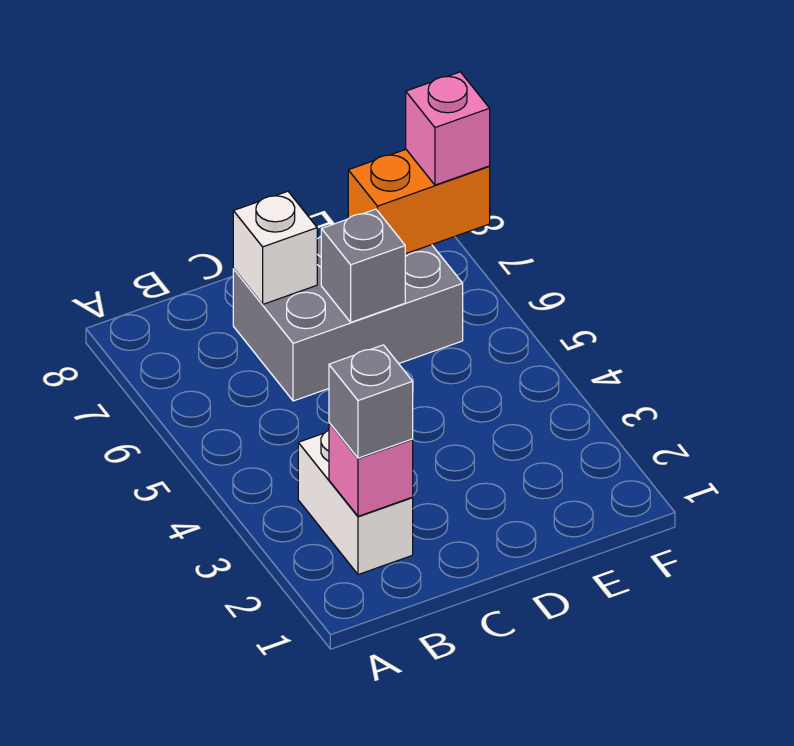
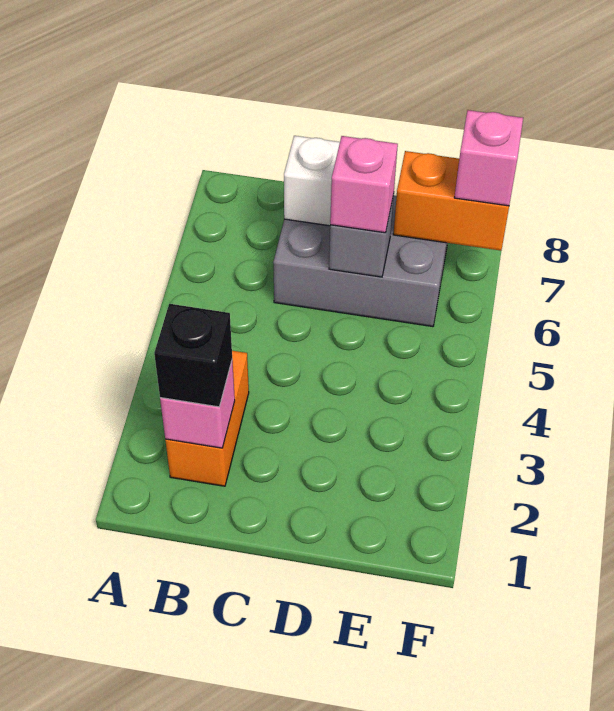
white brick B2:B3 level 1 -> orange brick B2:B3 level 1
grey brick B2 level 3 -> black brick B2 level 3
none -> pink brick D6 level 3

